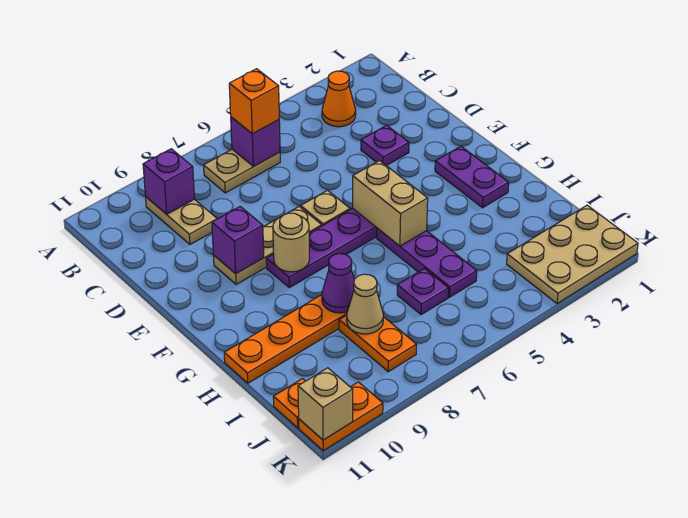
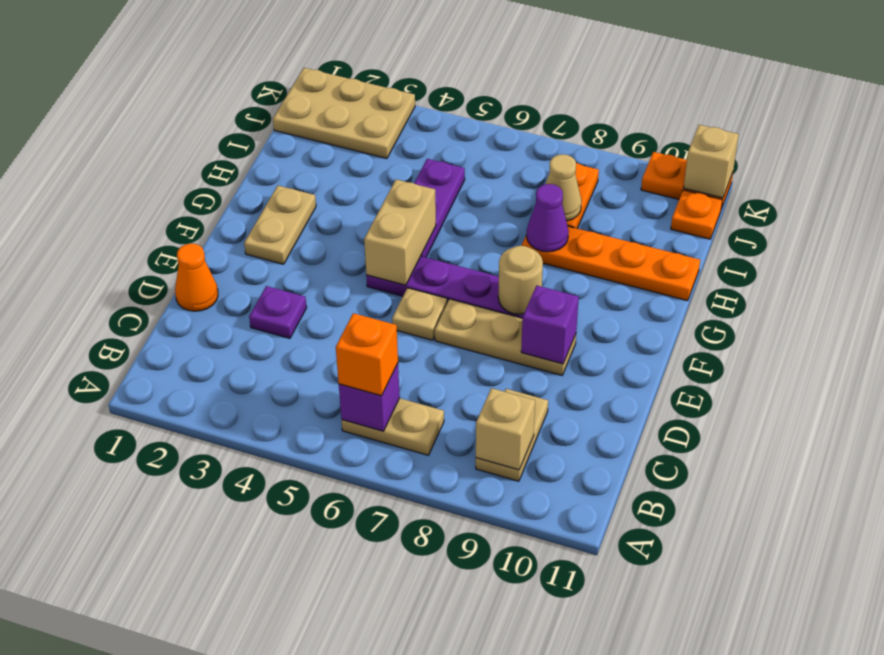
orange cone B3 level 1 -> orange cone D1 level 1
purple brick B9 level 2 -> tan brick B9 level 2
purple plate F2:G2 level 1 -> tan plate F2:G2 level 1
purple plate I6 level 1 -> none

